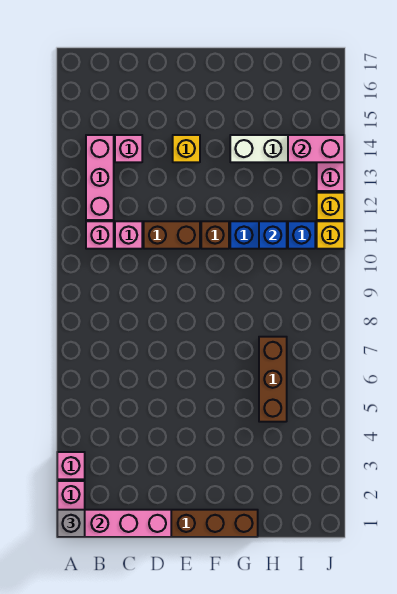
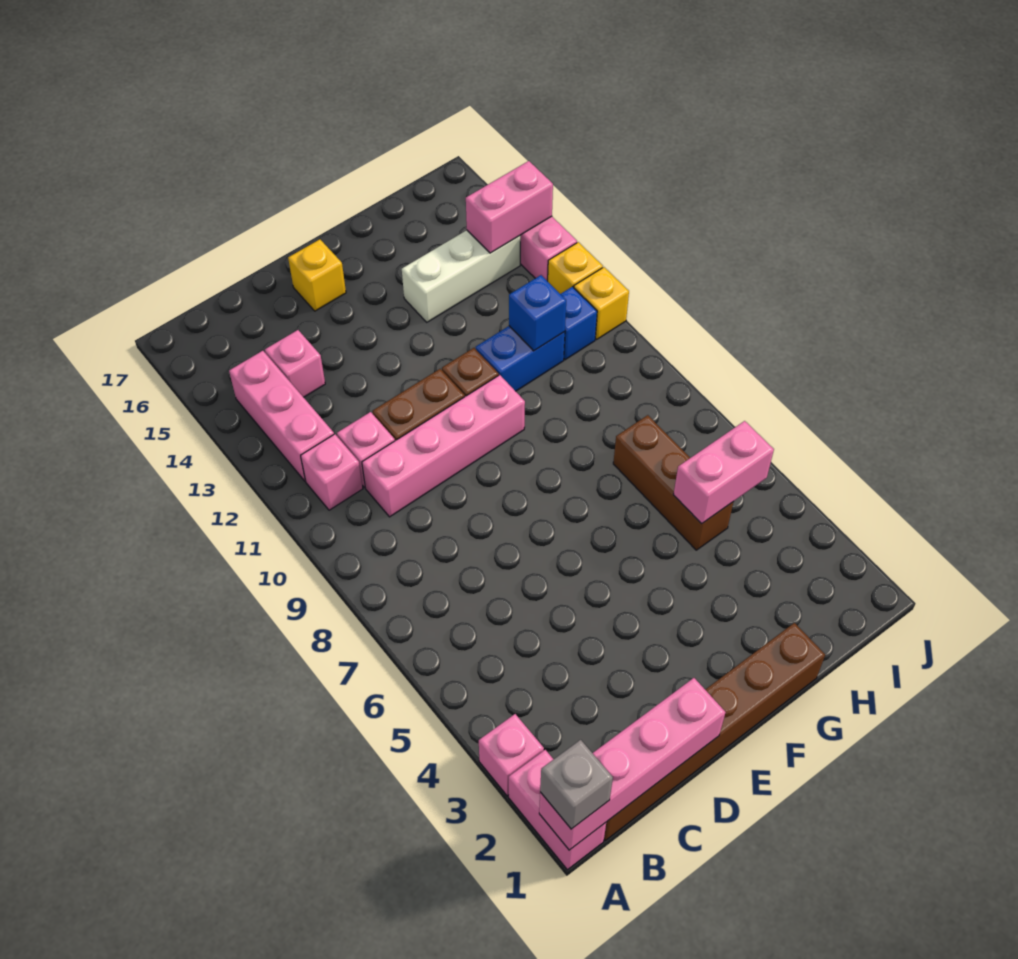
none -> pink brick C10:F10 level 1
yellow brick E14 level 1 -> yellow brick E16 level 1
none -> pink brick H5:I5 level 2

